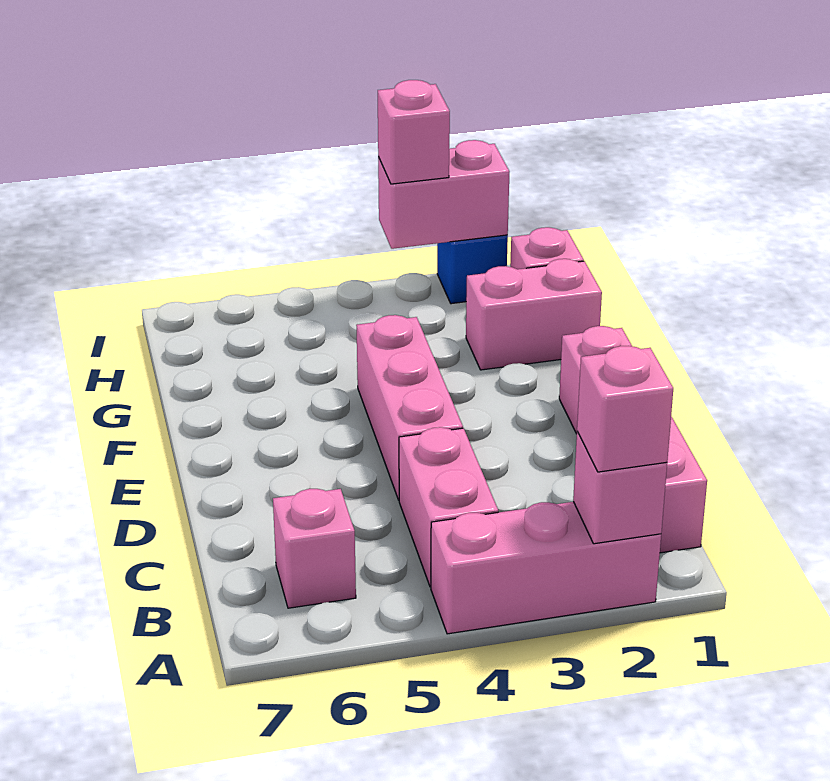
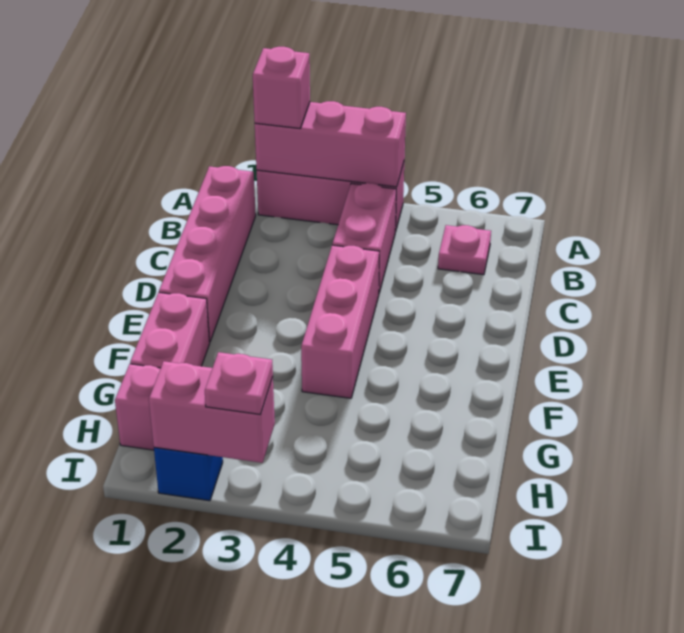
pink brick A2 level 2 -> pink brick A2:A4 level 2
pink brick B6 level 1 -> pink plate B6 level 1
pink brick G1:G2 level 1 -> pink brick F1:G1 level 1
pink brick I3 level 3 -> pink plate I3 level 3

